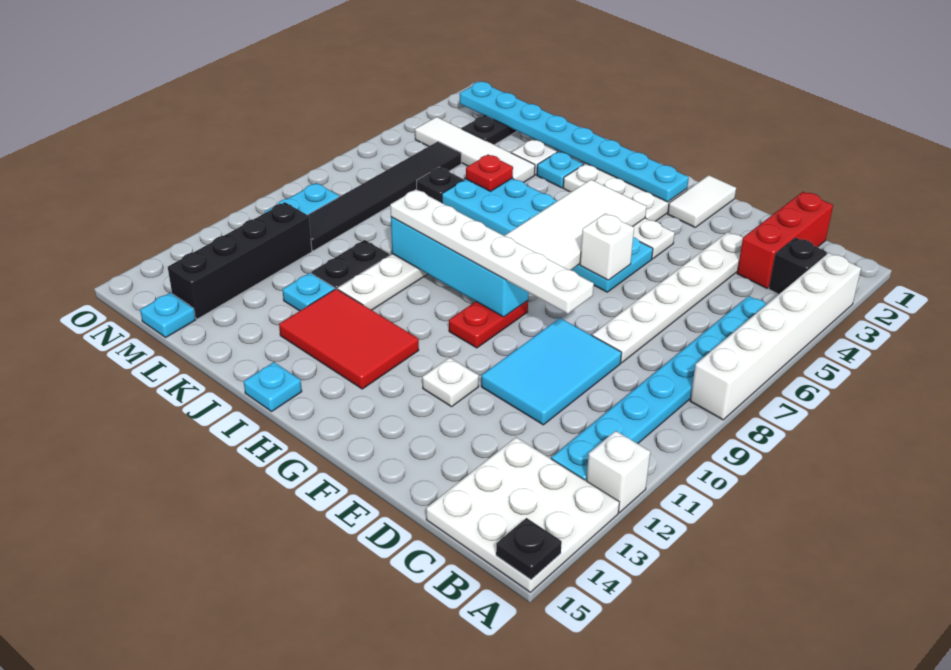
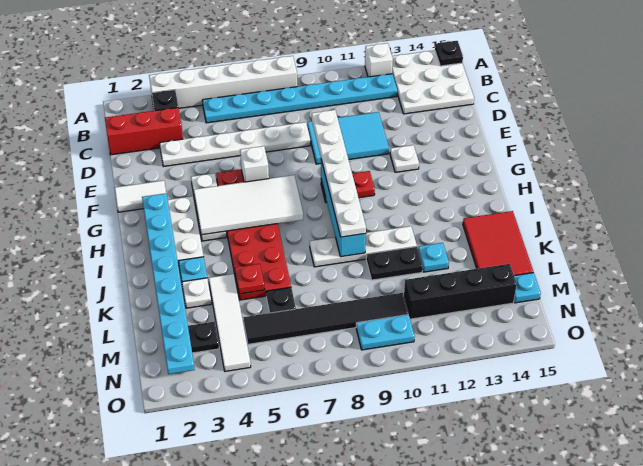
cyan plate F5:K6 level 1 -> red plate F5:K6 level 1
red tile H12:J13 level 1 -> red tile J14:L15 level 1
cyan plate I15 level 1 -> none

